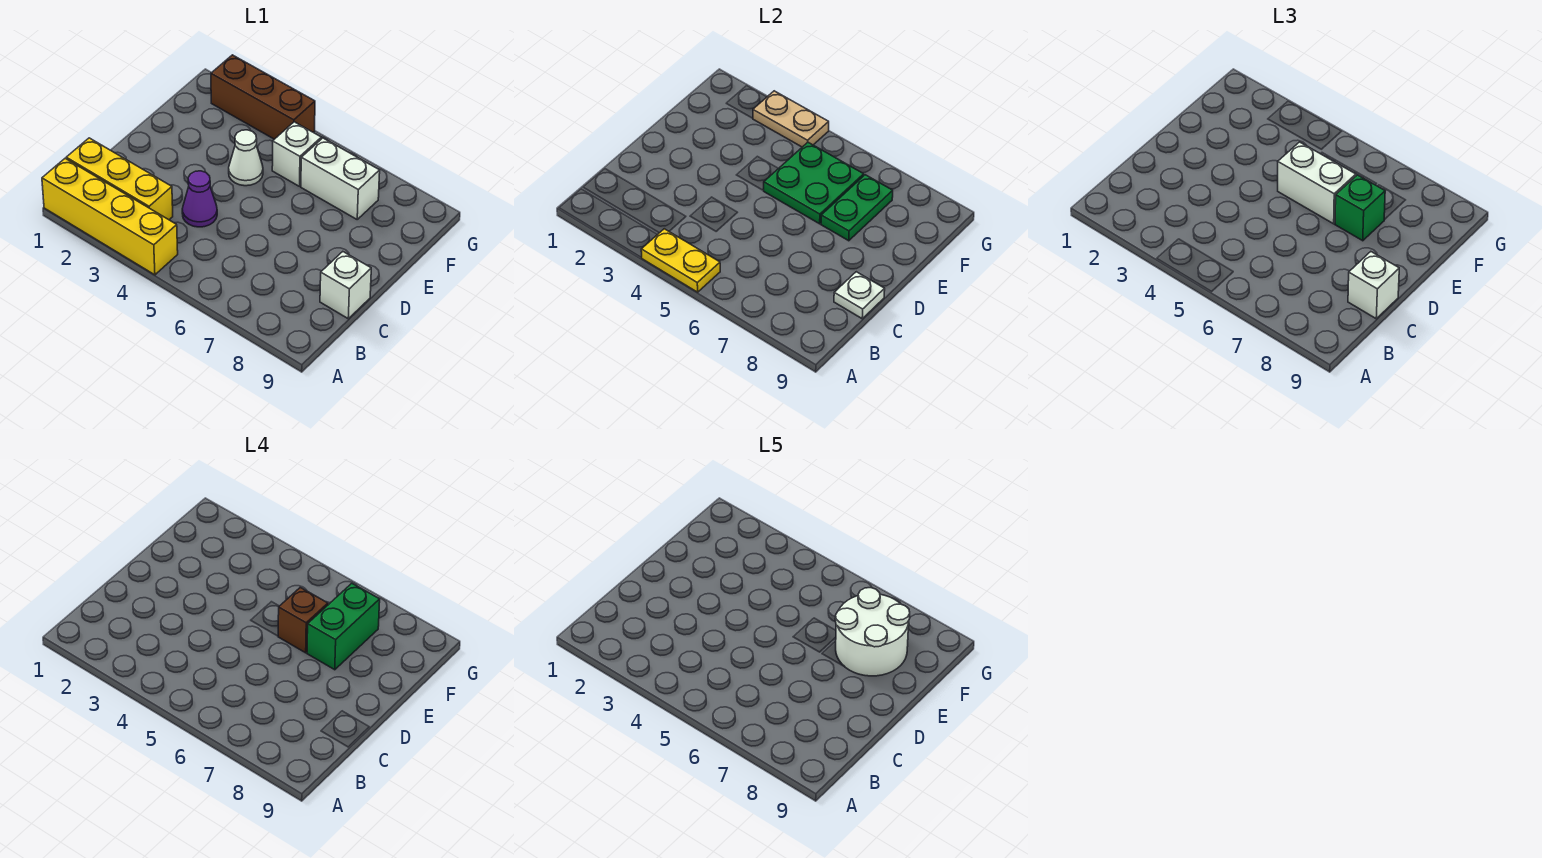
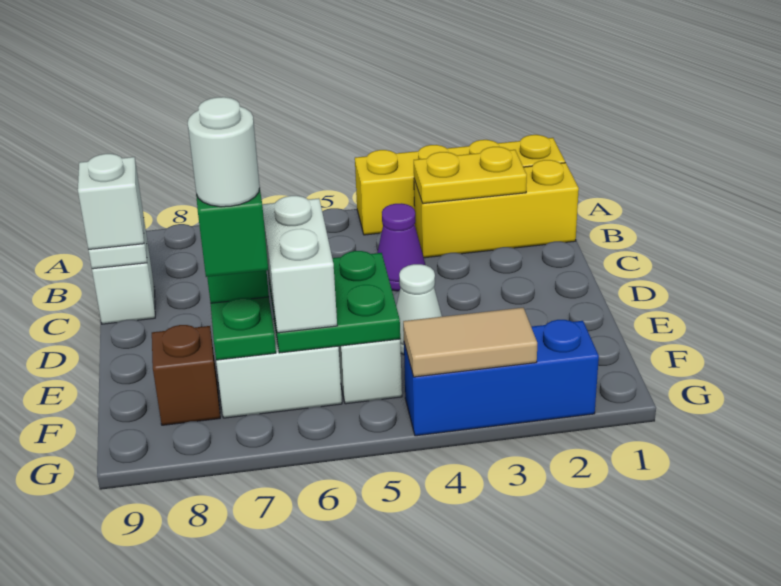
yellow plate A4:A5 level 2 -> yellow plate B2:B3 level 2
white brick E5:E6 level 3 -> white brick E6:F6 level 3
brown brick E6 level 4 -> brown brick F8 level 1
white round brick E7:F8 level 5 -> white round brick F7 level 5
brown brick G2:G4 level 1 -> blue brick G2:G4 level 1
tan plate G3:G4 level 2 -> tan tile G3:G4 level 2

